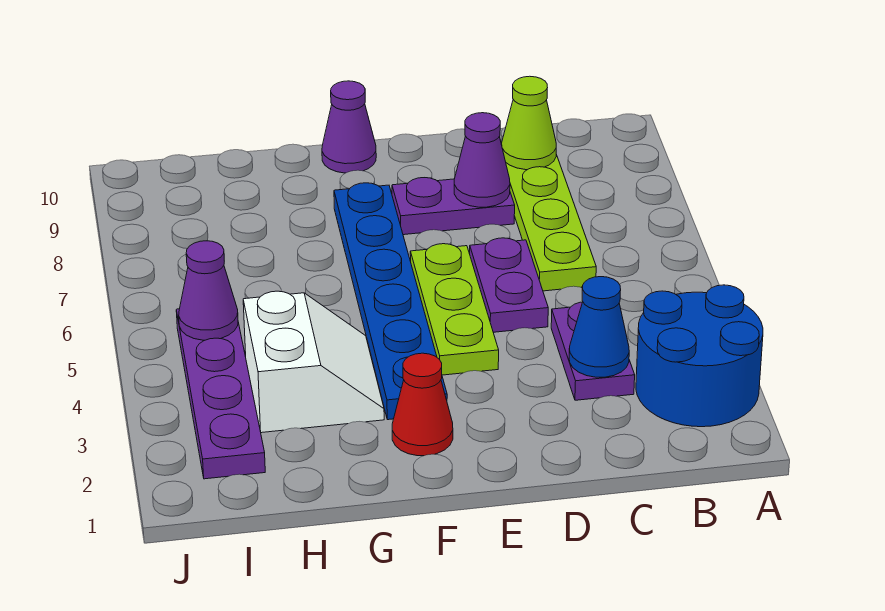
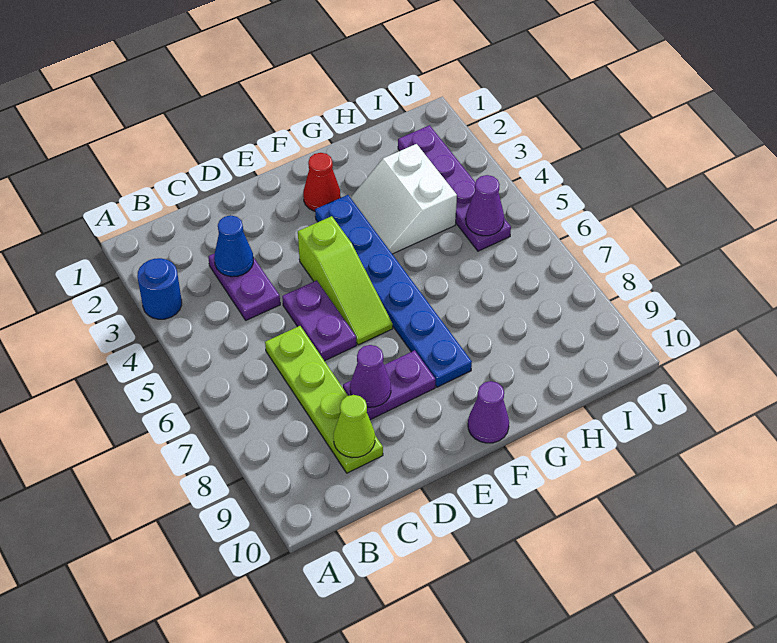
blue round brick A2:B3 level 1 -> blue round brick A3 level 1
lime plate E4:E6 level 1 -> lime slope E4:E6 level 1 top 4

